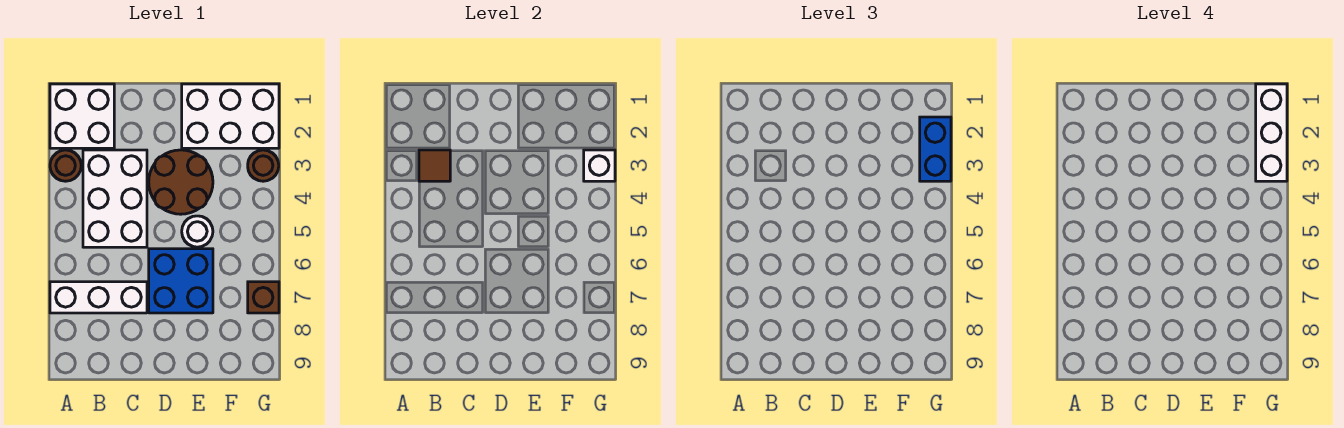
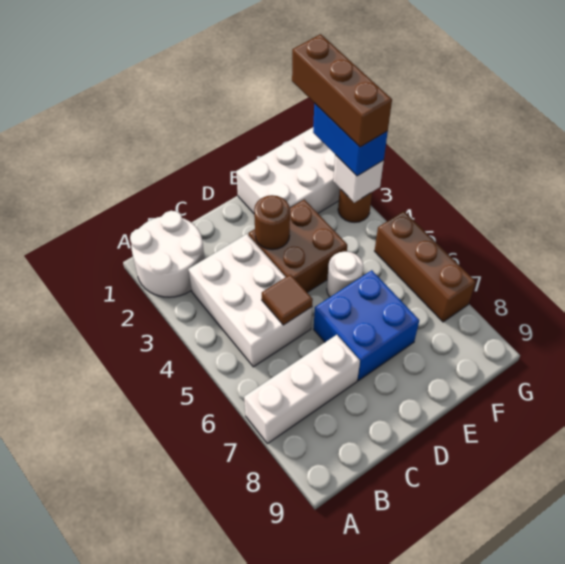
white brick A1:B2 level 1 -> white round brick A1:B2 level 1
brown round brick A3 level 1 -> brown round brick D3 level 2
brown tile B3 level 2 -> brown tile C5 level 2
brown round brick D3:E4 level 1 -> brown brick D3:E4 level 1
white brick G1:G3 level 4 -> brown brick G1:G3 level 4
brown brick G7 level 1 -> brown brick G5:G7 level 1

